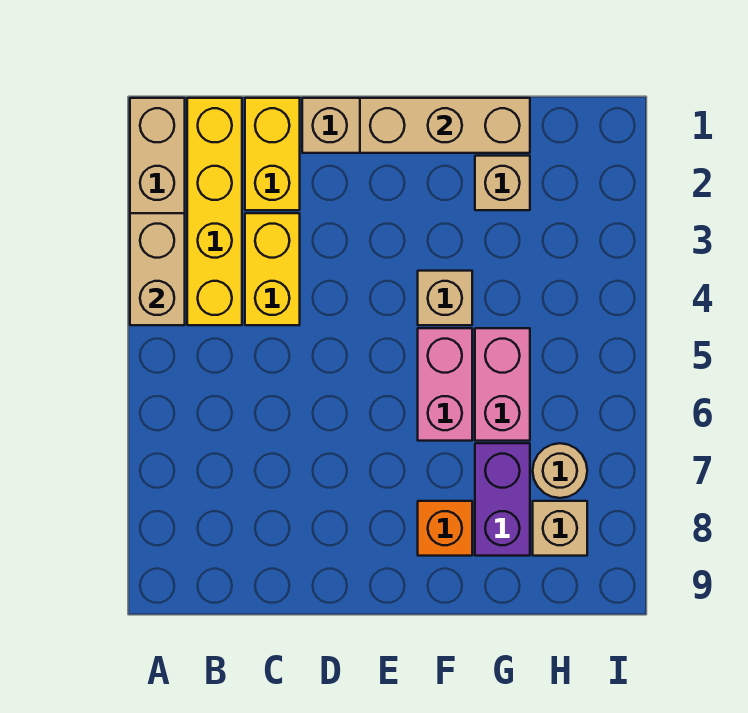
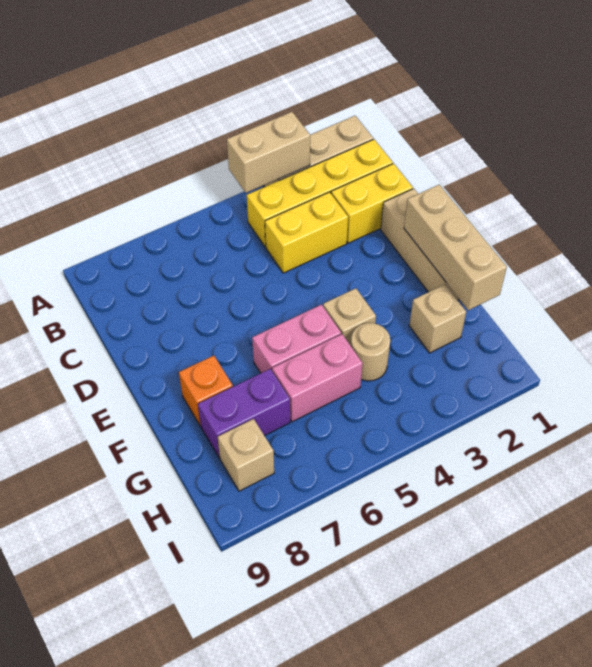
tan round brick H7 level 1 -> tan round brick G4 level 1

